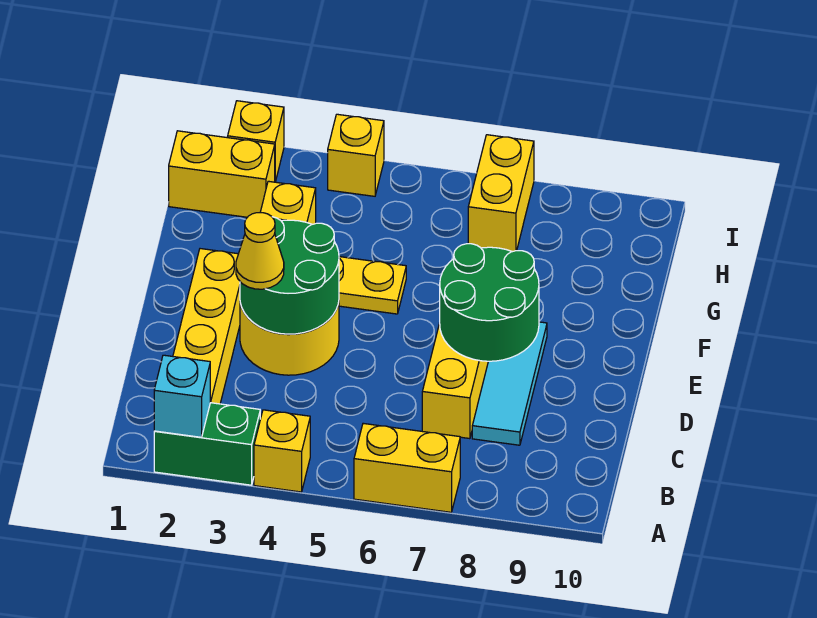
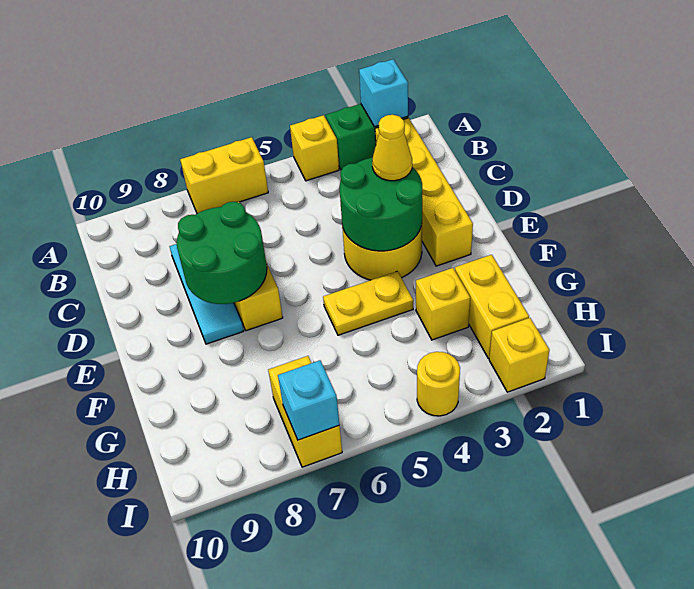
yellow brick H1:H2 level 1 -> yellow brick G2:H2 level 1
yellow brick I4 level 1 -> yellow round brick I4 level 1
none -> cyan brick I7 level 2

